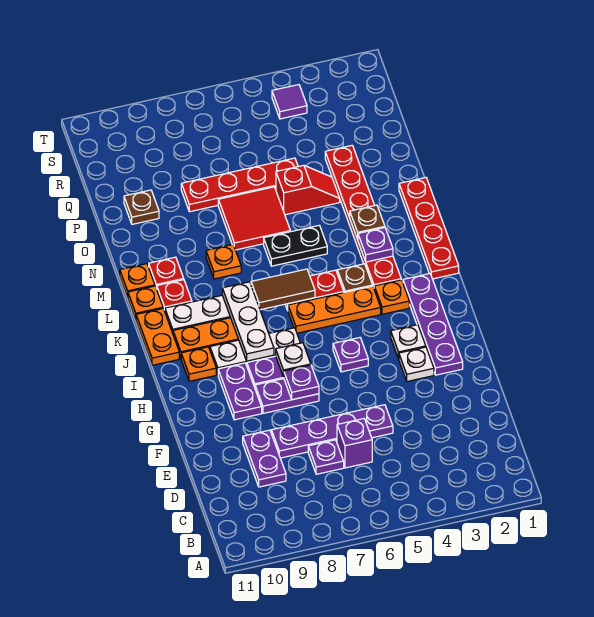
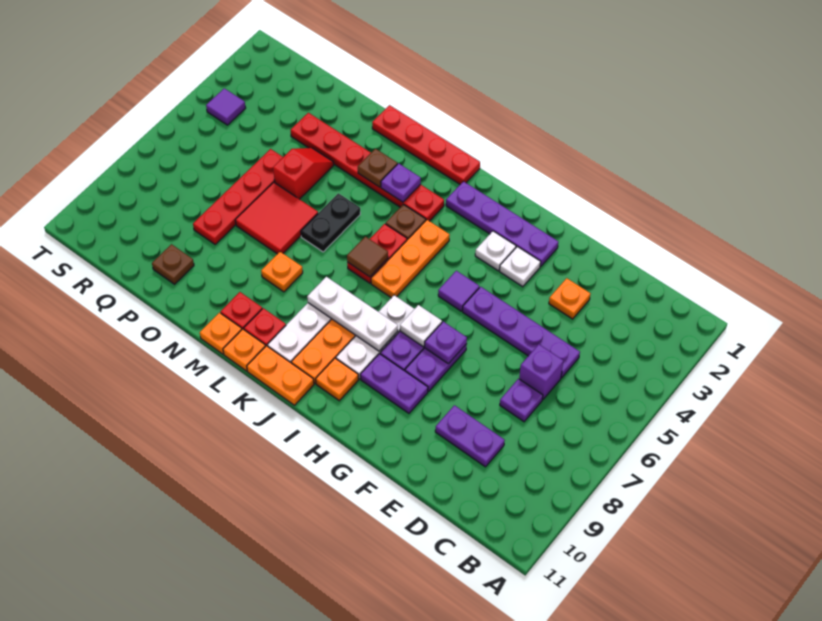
purple plate E5:E8 level 1 -> purple plate D5:G5 level 1
purple plate H5 level 1 -> purple tile H5 level 1
orange plate J3 level 1 -> orange plate E3 level 1
brown tile K6:K7 level 2 -> brown tile K6 level 2

